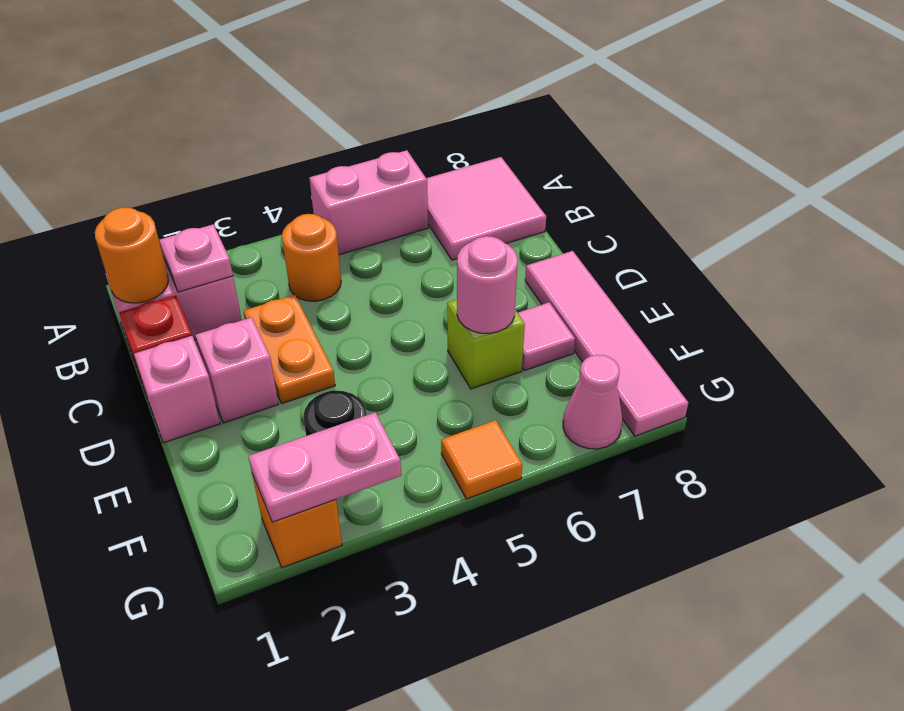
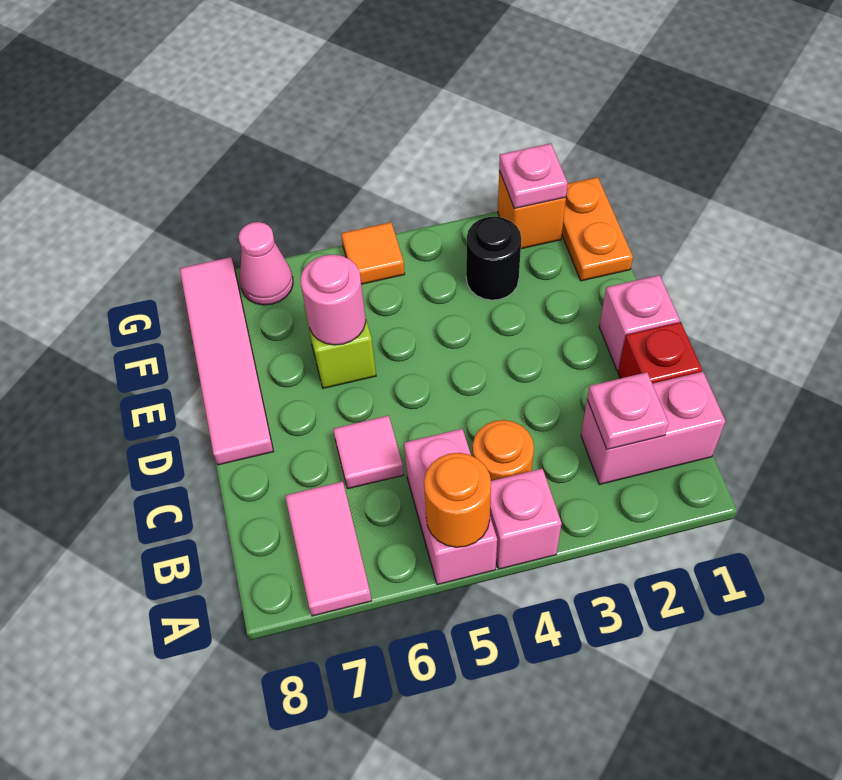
pink brick A5:A6 level 1 -> pink brick A5:B5 level 1
pink tile A7:B8 level 1 -> pink tile A7:B7 level 1
orange round brick B1 level 2 -> orange round brick A5 level 2
orange plate C3:D3 level 1 -> orange plate F1:G1 level 1
pink brick D2 level 1 -> pink brick A4 level 1
pink tile E7 level 1 -> pink tile C6 level 1
pink plate G2:G3 level 2 -> pink plate G2 level 2

